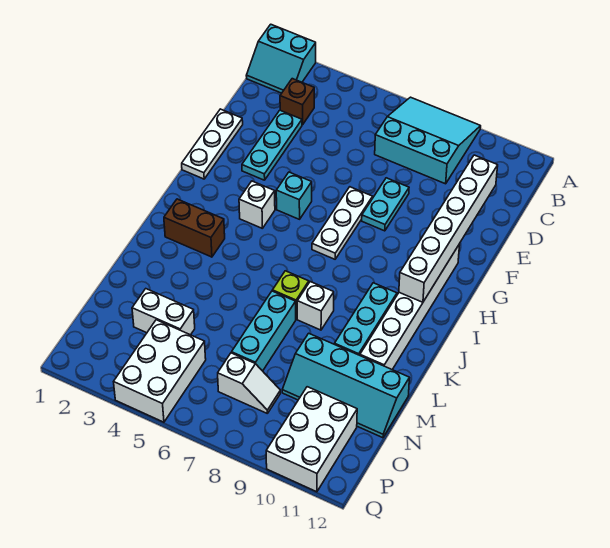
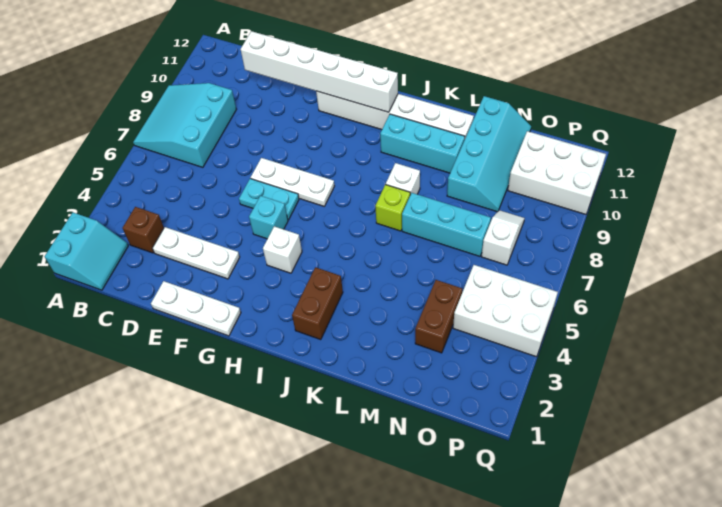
cyan plate D3:F3 level 1 -> white plate D3:F3 level 1
cyan plate E8:F8 level 1 -> cyan plate F6:G6 level 1
white brick N3:N4 level 1 -> brown brick N3:N4 level 1

